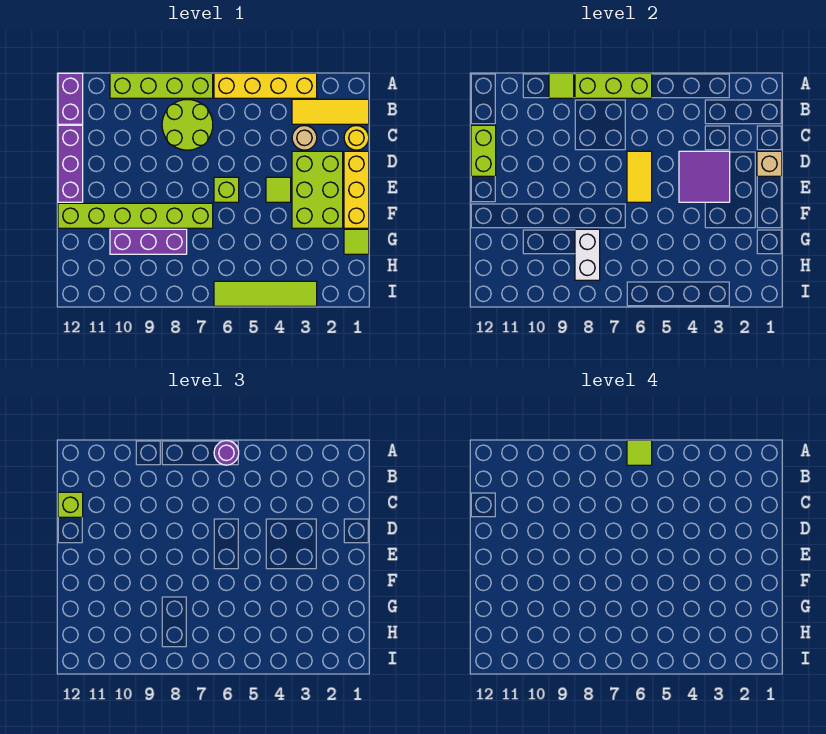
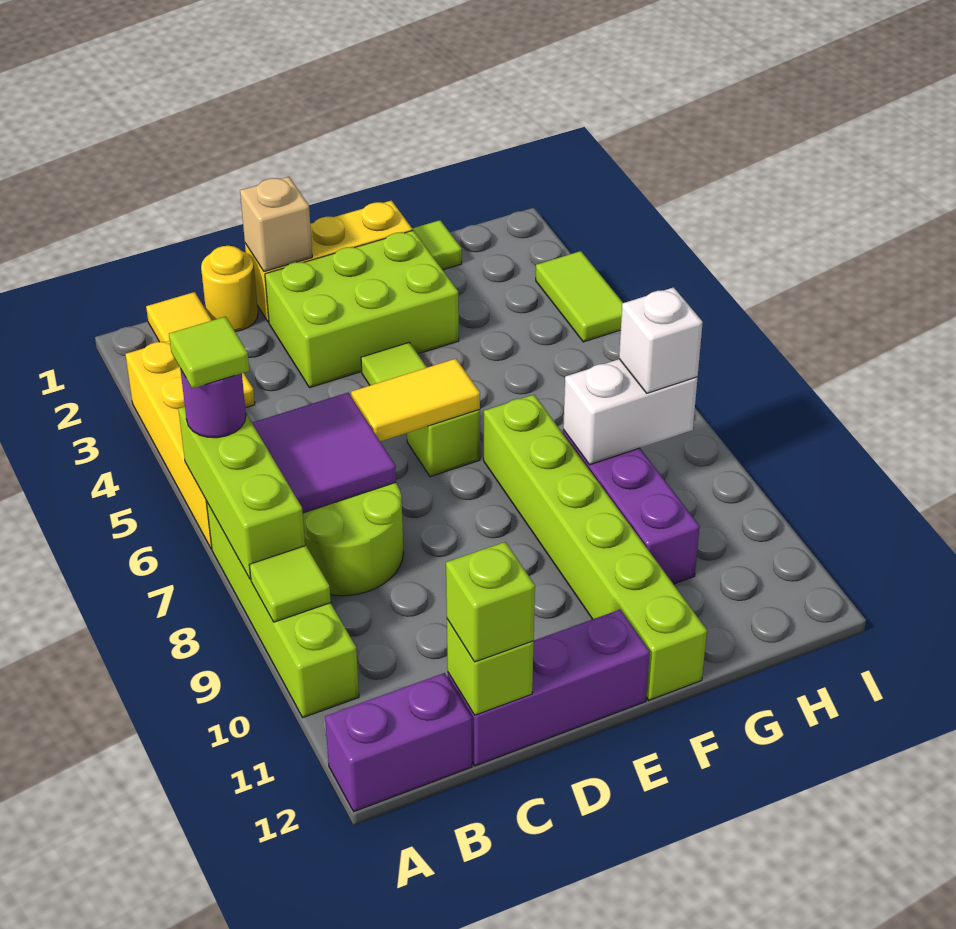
tan round brick C3 level 1 -> none
lime brick C12:D12 level 2 -> lime brick C12 level 2
purple tile D3:E4 level 2 -> purple tile B6:C7 level 2
none -> white brick H8 level 3
lime tile I3:I6 level 1 -> lime tile I3:I4 level 1

